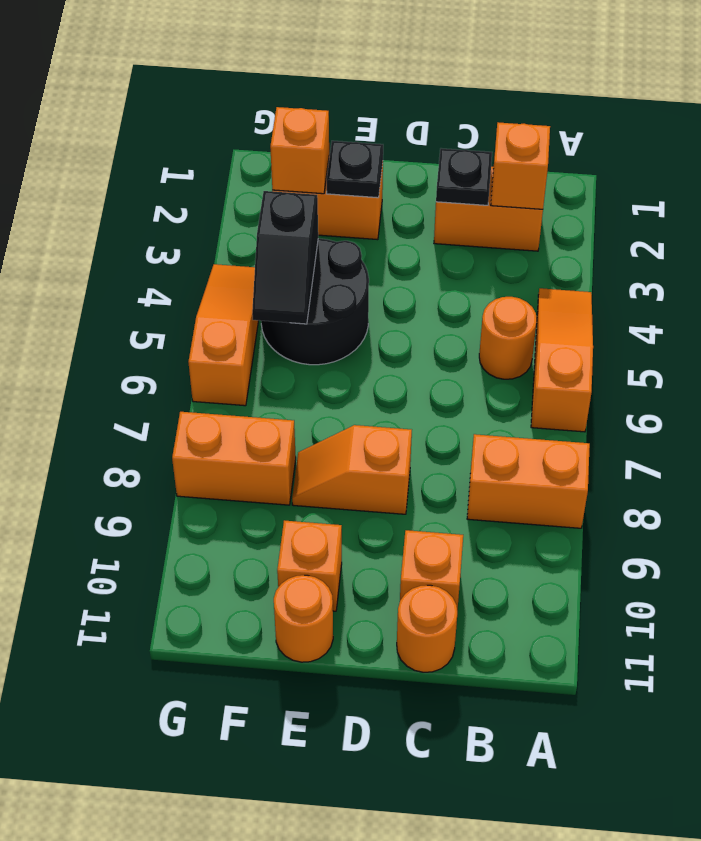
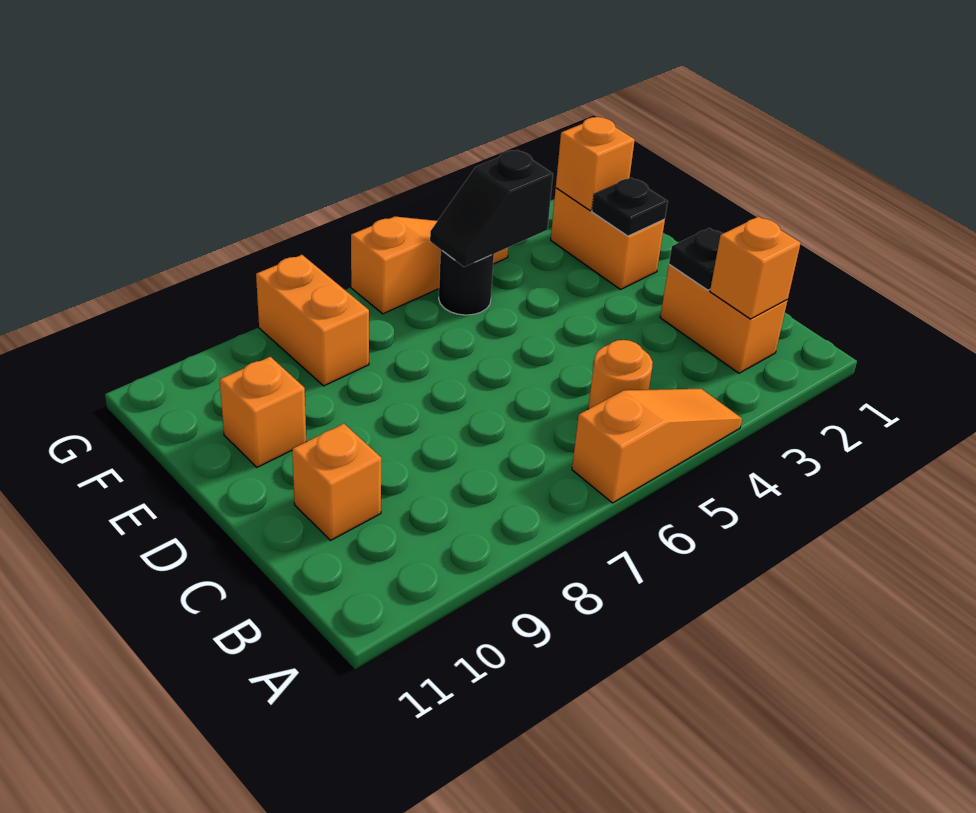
orange brick A8:B8 level 1 -> none
orange round brick C11 level 1 -> none
orange slope D8:E8 level 1 top D -> none
black round brick E4:F5 level 1 -> black round brick F5 level 1
orange round brick E11 level 1 -> none

